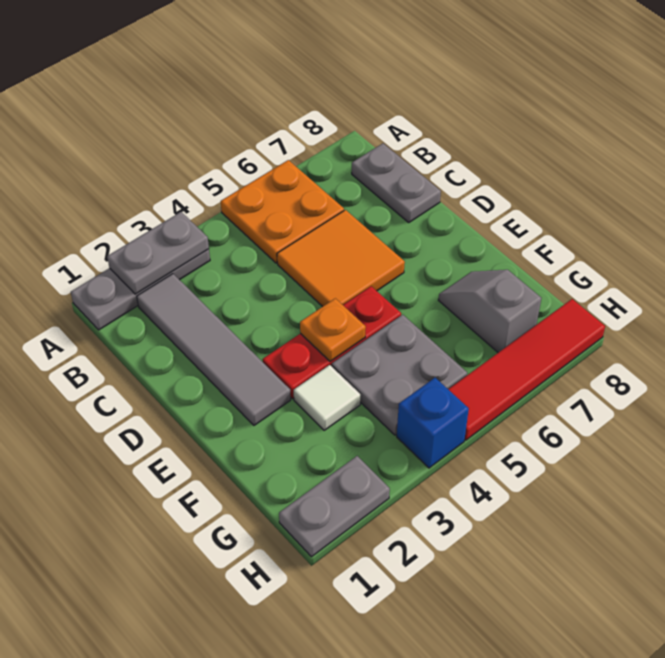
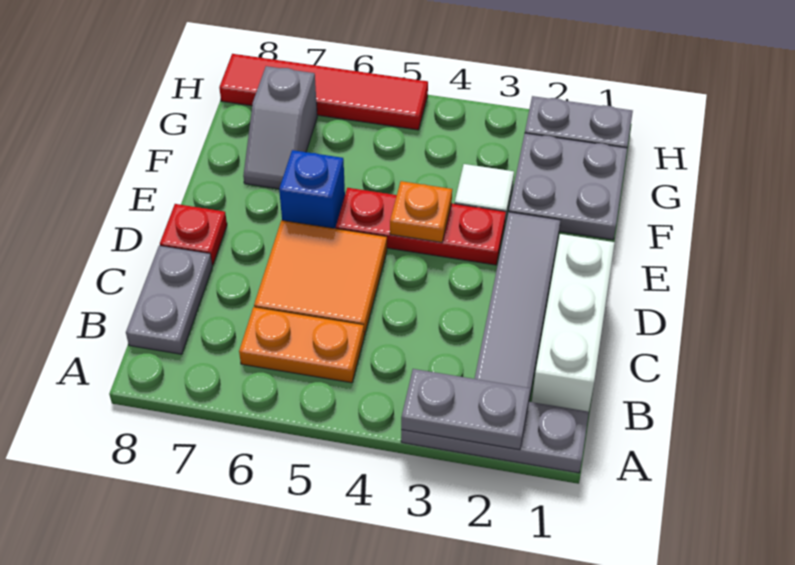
orange plate A5:B6 level 1 -> orange plate B5:B6 level 1
none -> white brick B1:D1 level 1
none -> red plate D8 level 1
grey plate F4:G5 level 1 -> grey plate F1:G2 level 1
blue brick H4 level 1 -> blue brick E6 level 1

